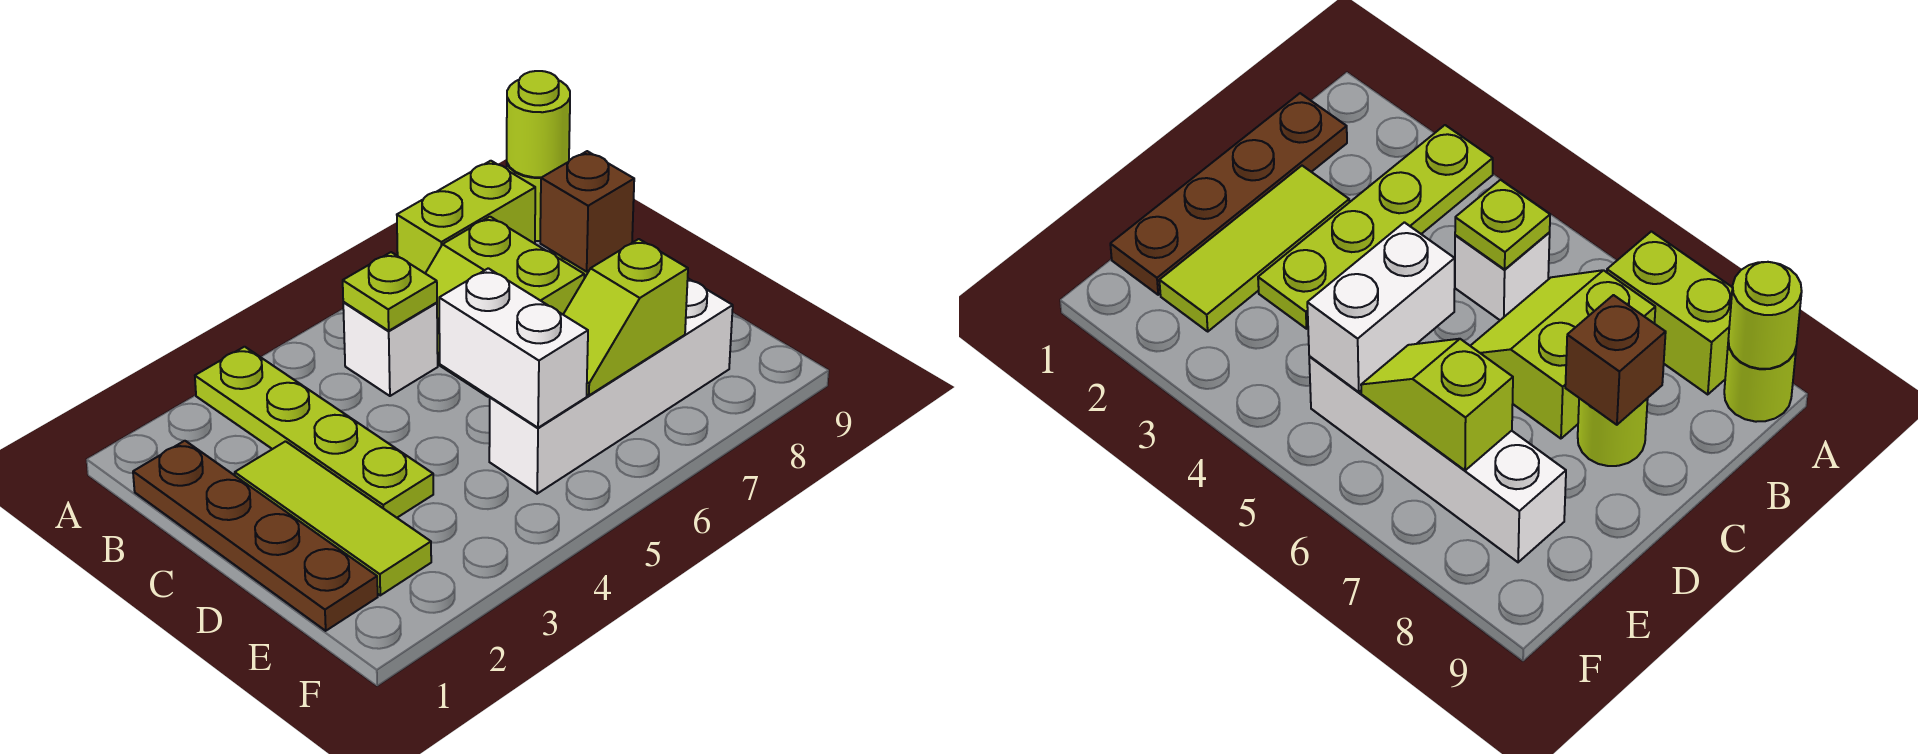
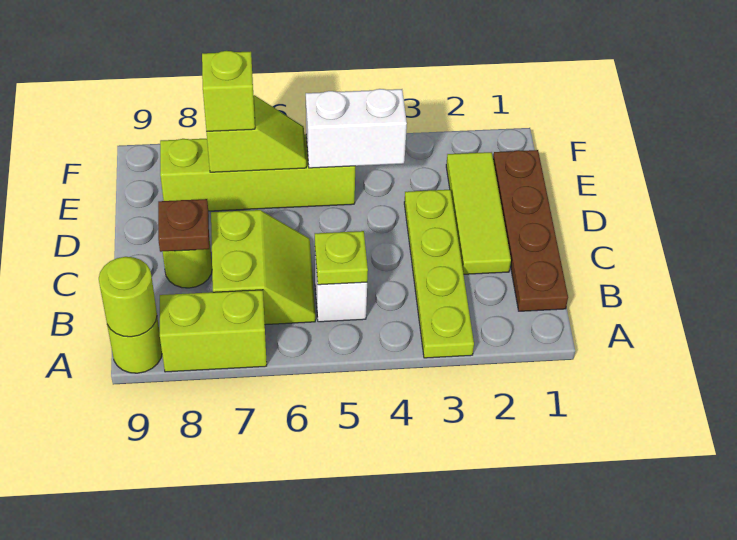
brown brick C8 level 2 -> brown plate C8 level 2
white brick D5:E5 level 2 -> white brick E4:E5 level 2
white brick E5:E8 level 1 -> lime brick E5:E8 level 1
none -> lime brick E7 level 3

